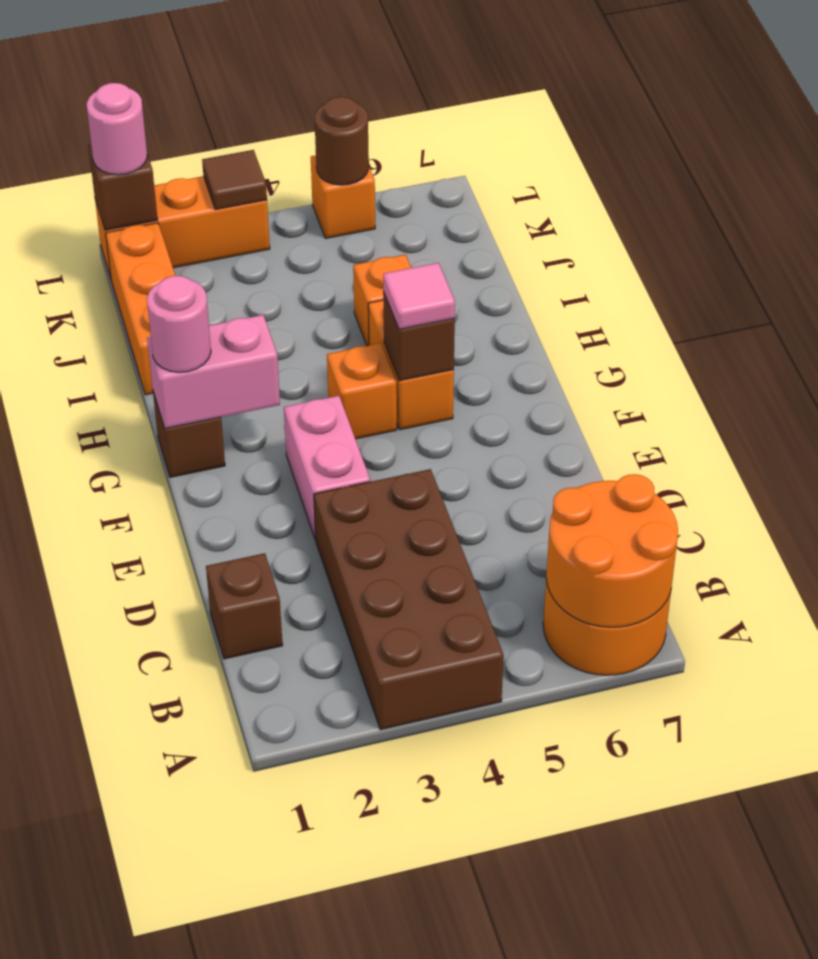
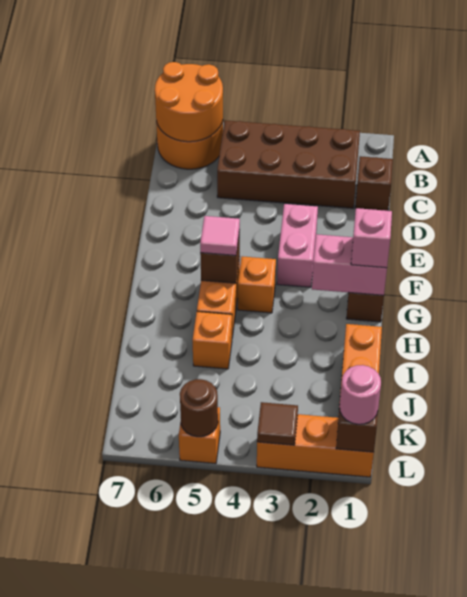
brown brick A3:D4 level 1 -> brown brick B2:C5 level 1
pink round brick G1 level 3 -> pink brick G1 level 3

